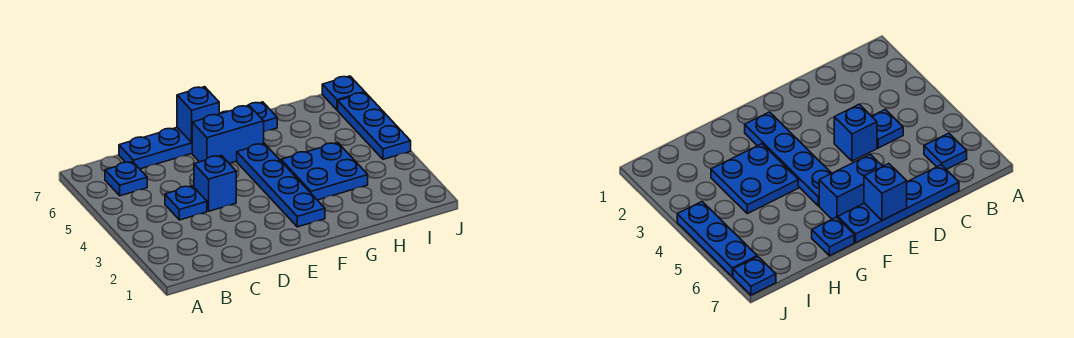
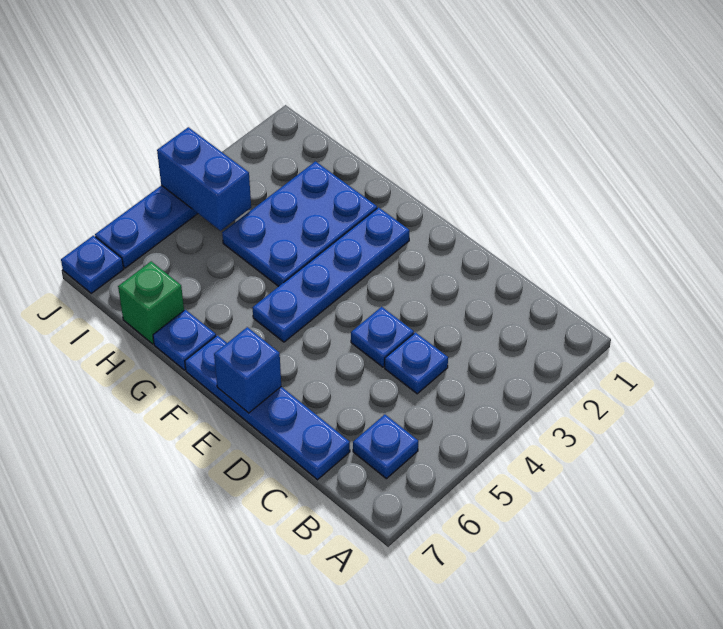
blue brick D4 level 1 -> blue plate D4 level 1
blue brick E6:F6 level 1 -> blue brick I4:J4 level 2
blue plate G3:H4 level 1 -> blue plate G2:H4 level 1
none -> green brick H7 level 1

